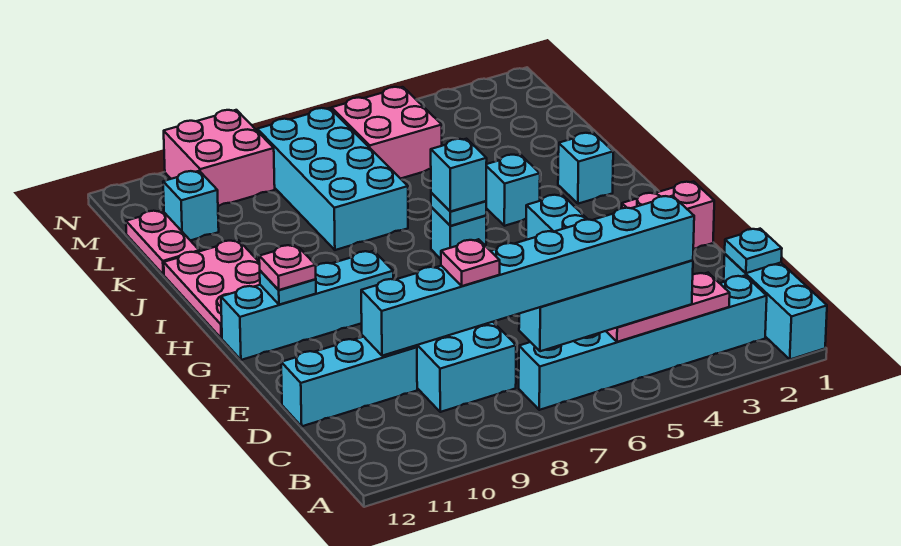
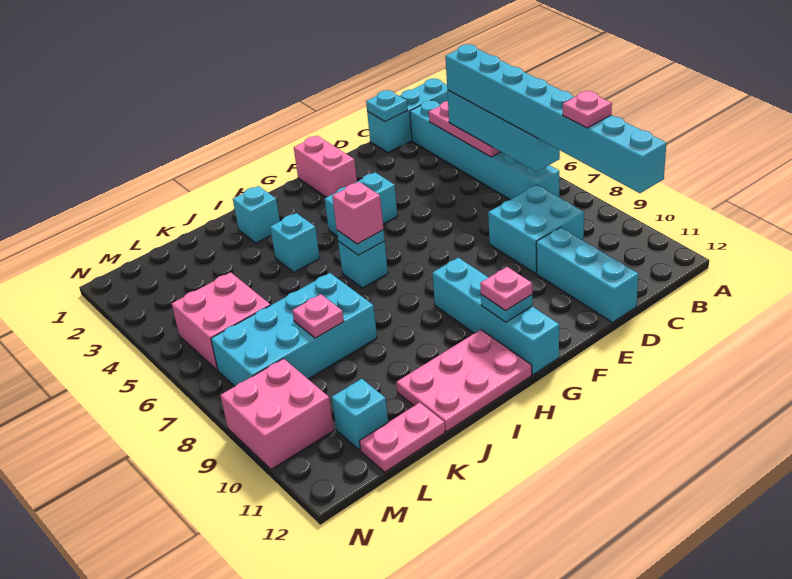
cyan brick H6 level 3 -> pink brick H6 level 3
none -> pink plate K8 level 2

